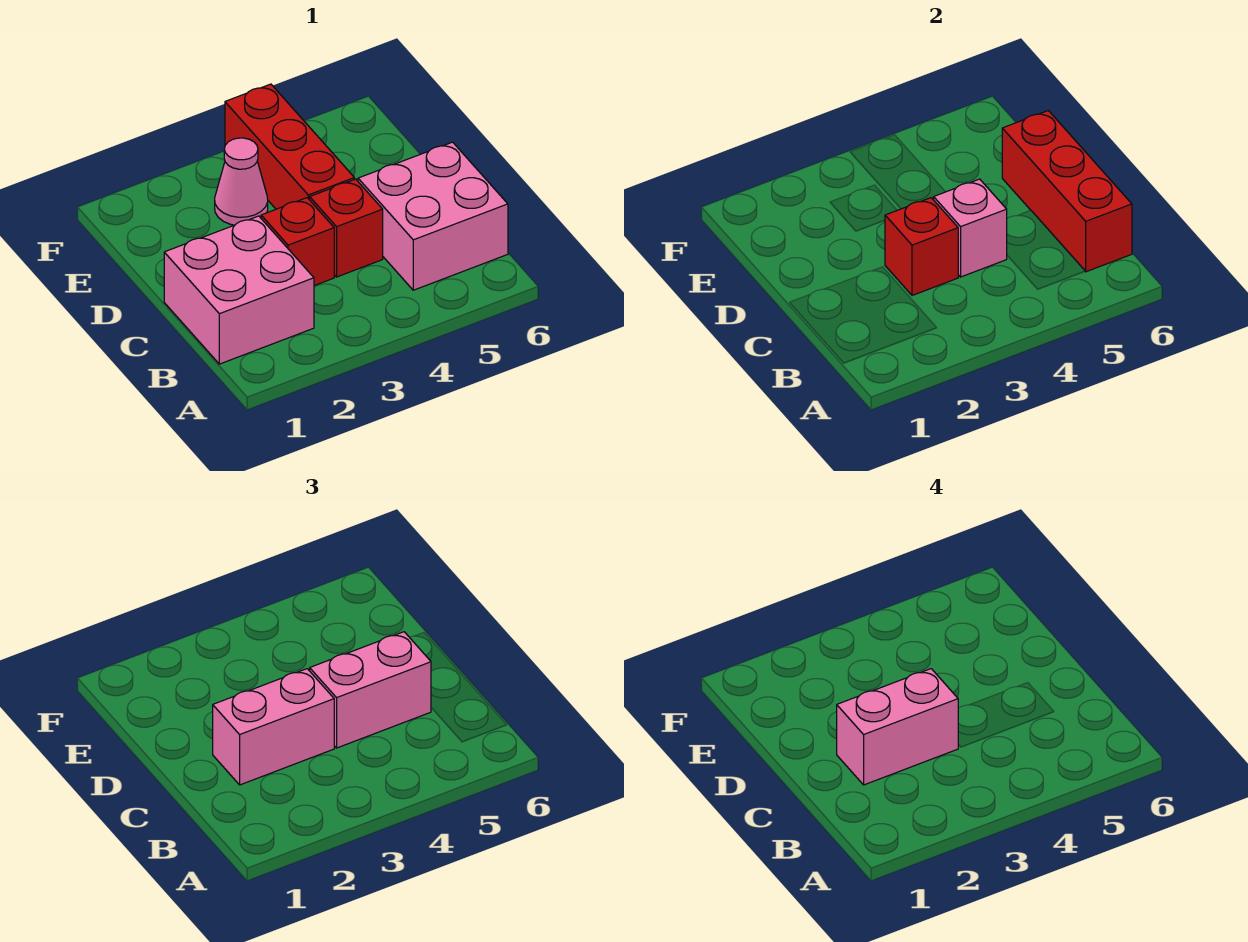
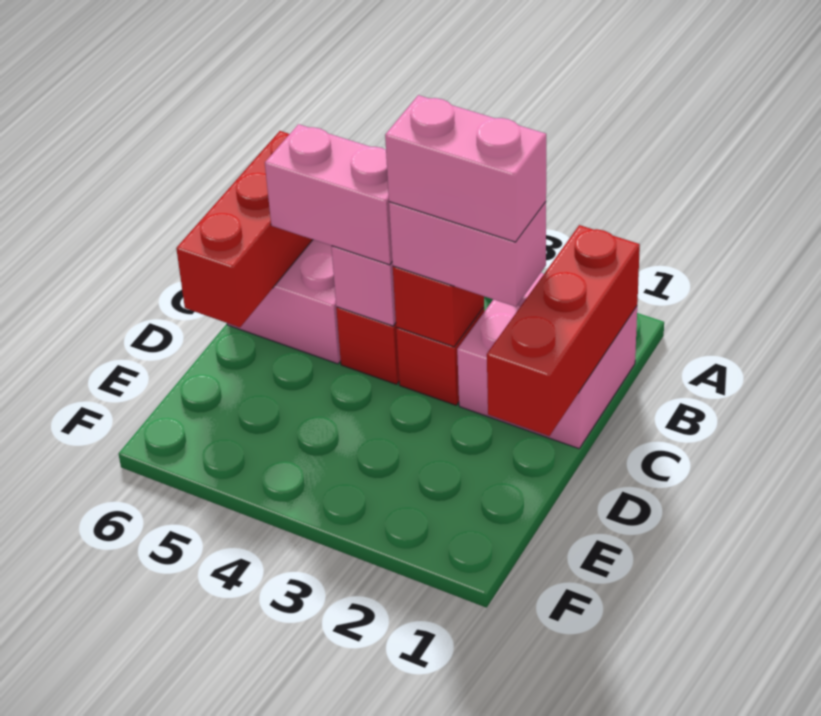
red brick D4:F4 level 1 -> red brick B1:D1 level 2
pink cone E3 level 1 -> none

